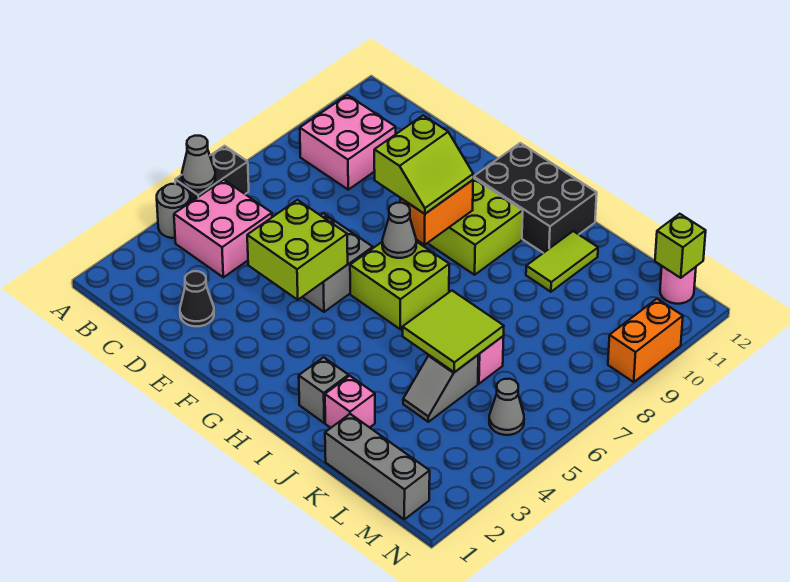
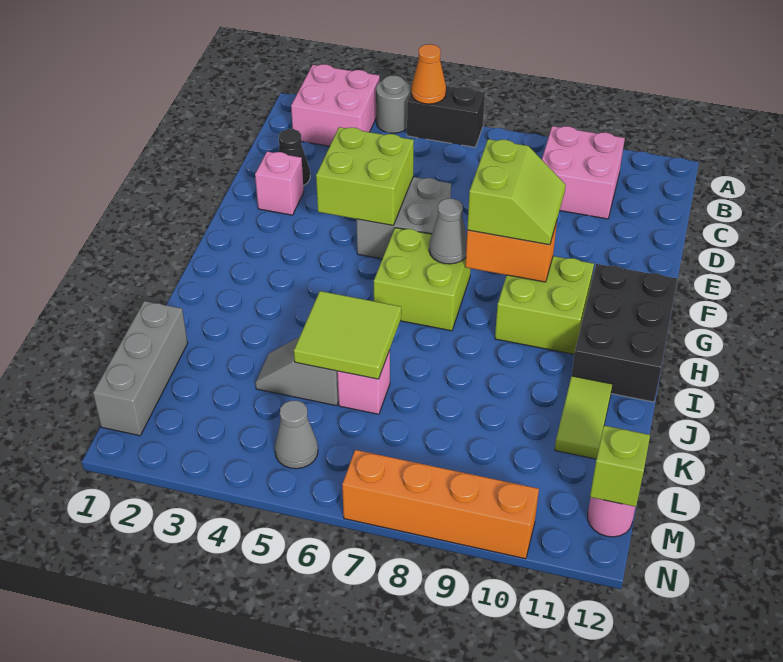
grey cone A5 level 2 -> orange cone A5 level 2
pink brick B4:C5 level 1 -> pink brick A2:B3 level 1
lime slope F8:G9 level 3 top F -> lime slope F8:G9 level 3 top 8
grey brick I2 level 1 -> none
pink brick J2 level 1 -> pink brick E2 level 1
lime tile J10:J11 level 1 -> lime tile J11:K11 level 1
orange brick N9:N10 level 1 -> orange brick N7:N10 level 1

